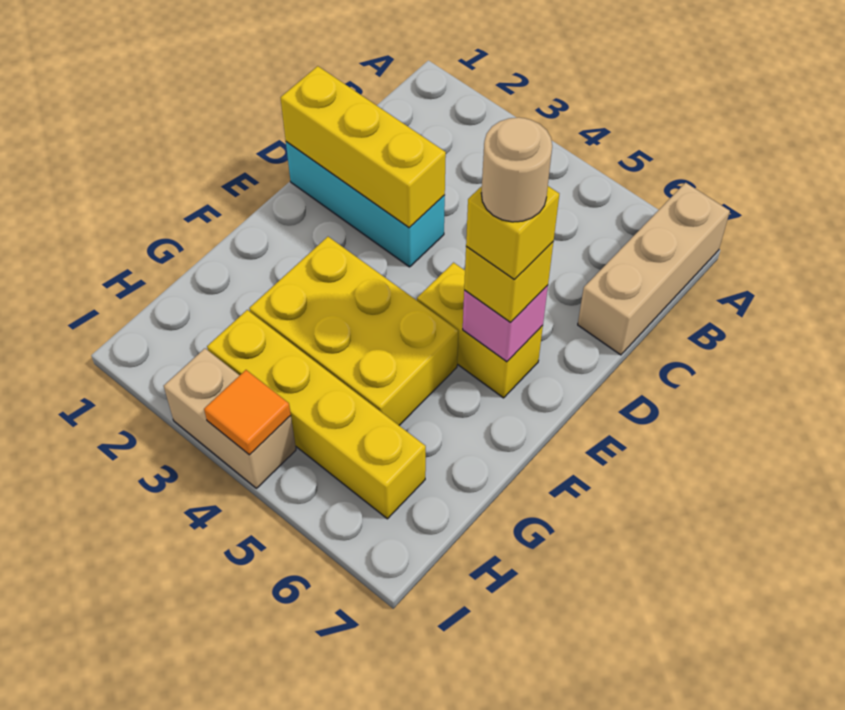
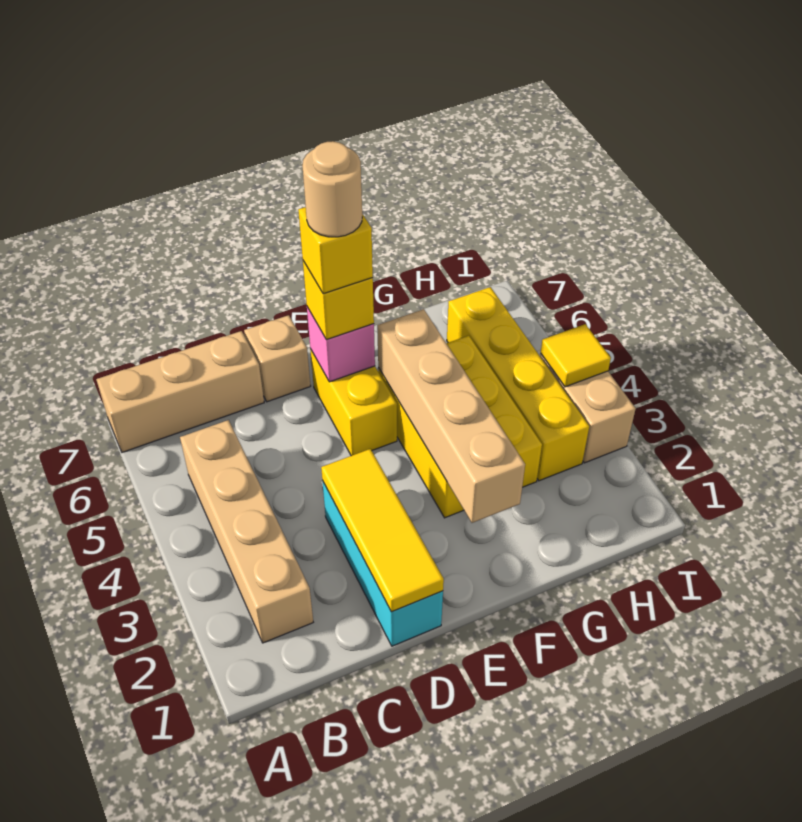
none -> tan brick B2:B5 level 1
yellow brick D1:D3 level 2 -> yellow tile D1:D3 level 2
none -> tan brick D7 level 1
none -> tan brick F2:F5 level 2
orange tile I4 level 2 -> yellow tile I4 level 2

